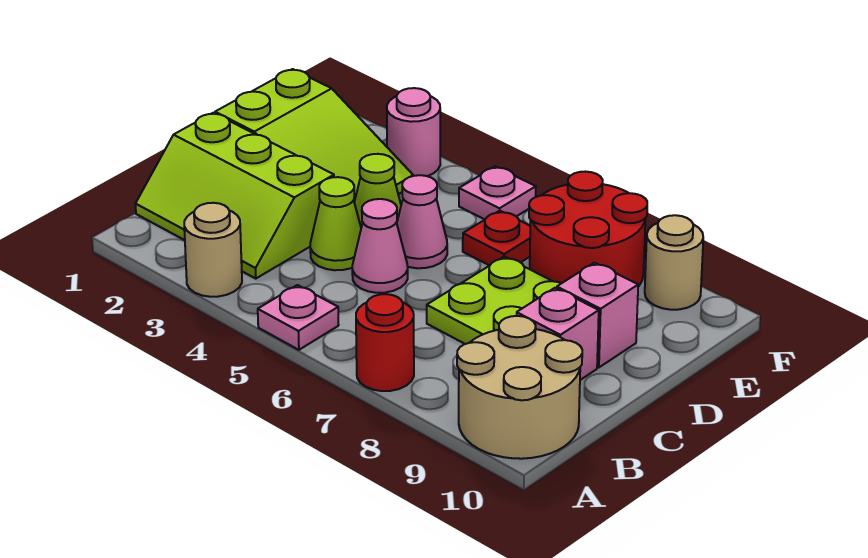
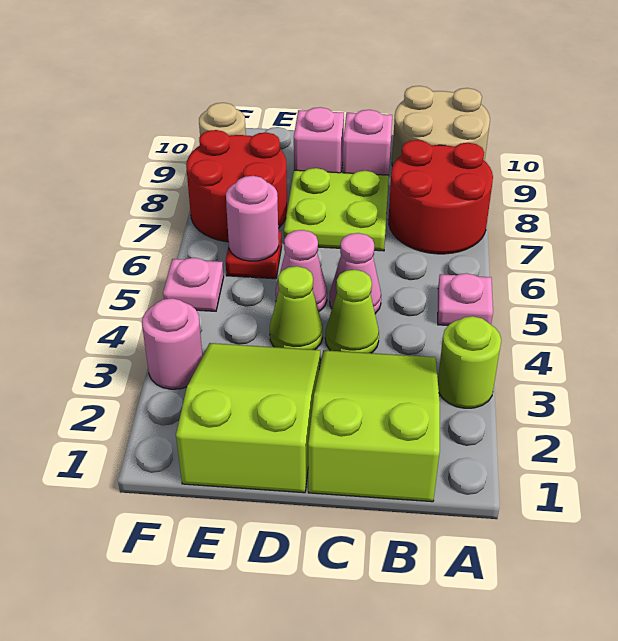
tan round brick A3 level 1 -> lime round brick A3 level 1
red round brick A7 level 1 -> red round brick A7:B8 level 1
lime slope B1:C3 level 1 top C -> lime slope B1:C3 level 1 top 1
none -> pink round brick E6 level 2

